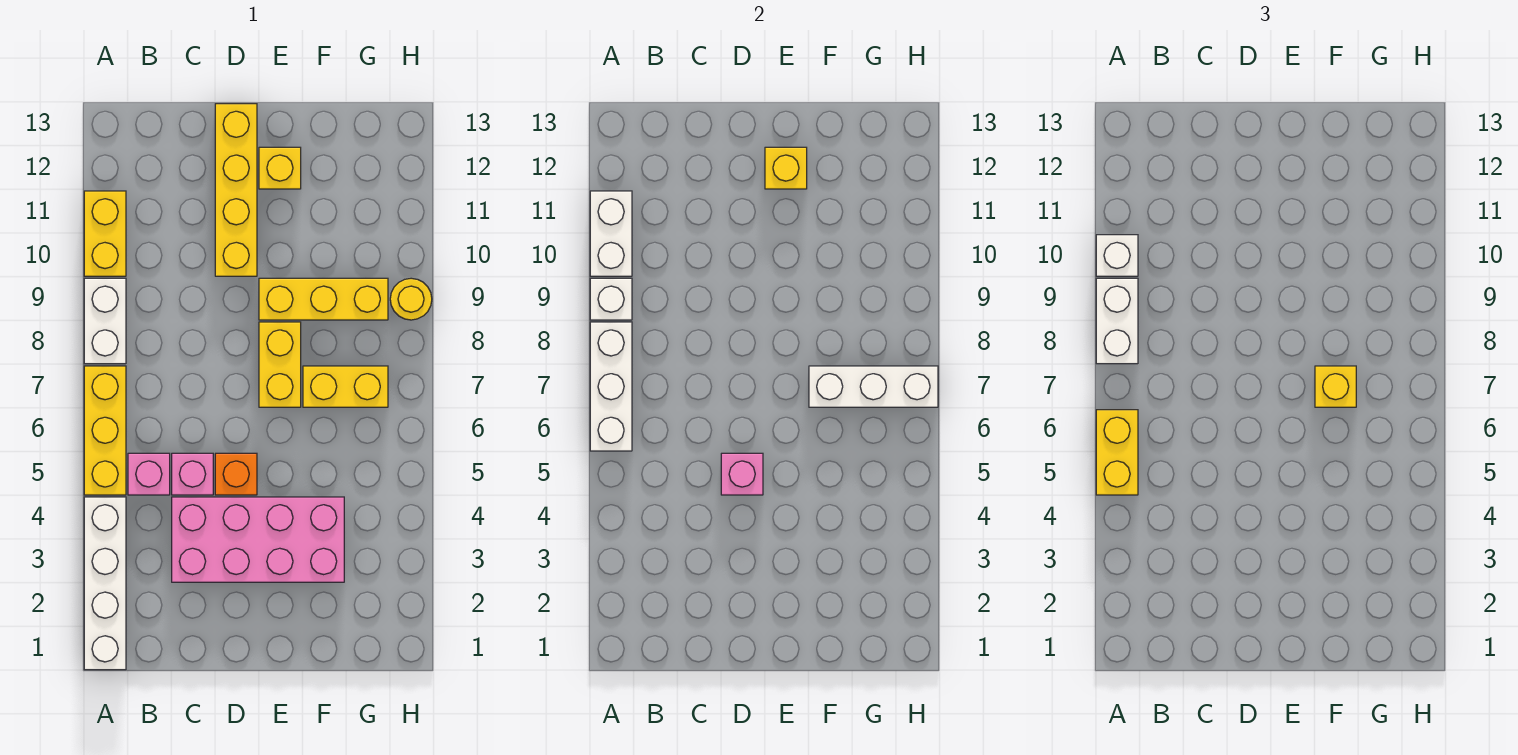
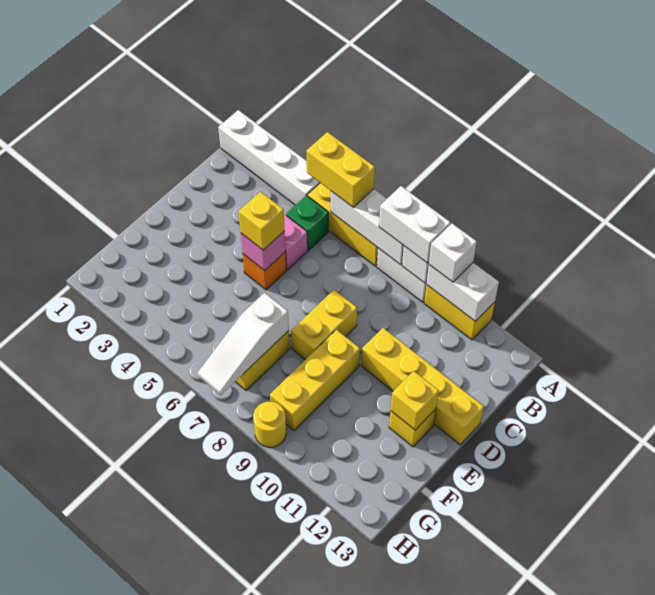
pink brick B5 level 1 -> green brick B5 level 1
pink brick C3:F4 level 1 -> none
yellow brick E7:E8 level 1 -> yellow brick D8:E8 level 1
white brick F7:H7 level 2 -> white slope F7:H7 level 2 top F
yellow brick F7 level 3 -> yellow brick D5 level 3

